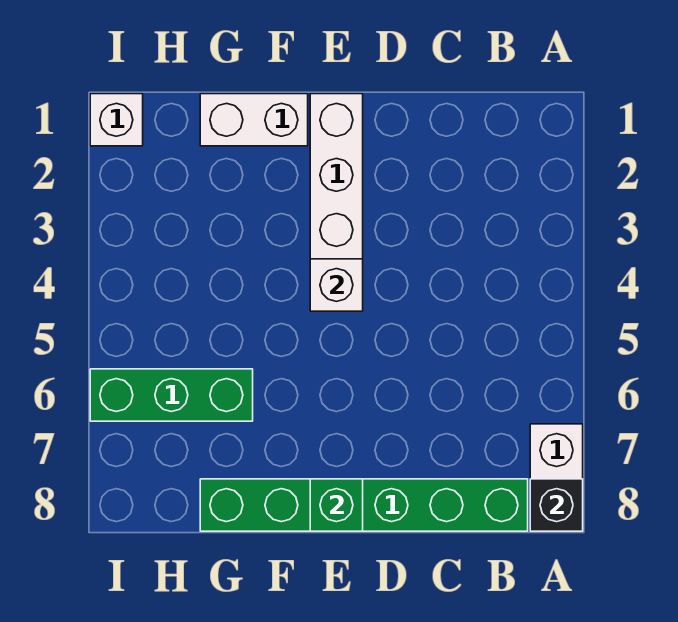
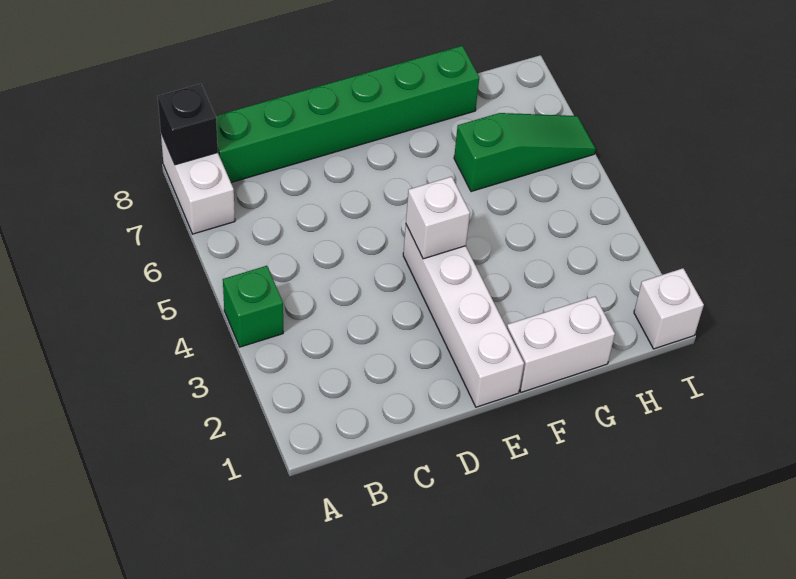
green brick E8 level 2 -> green brick A4 level 1
green brick G6:I6 level 1 -> green slope G6:I6 level 1 top G

